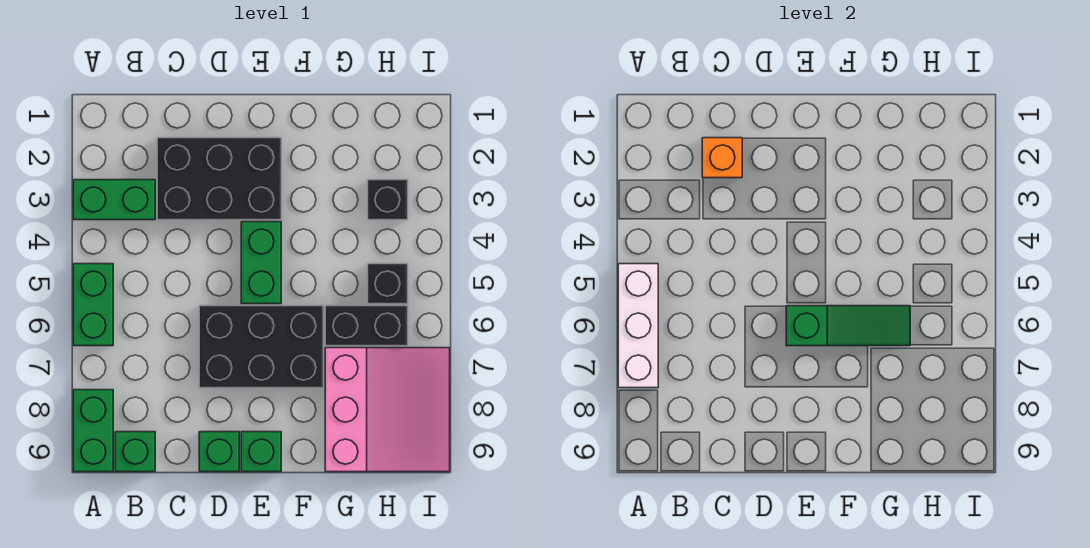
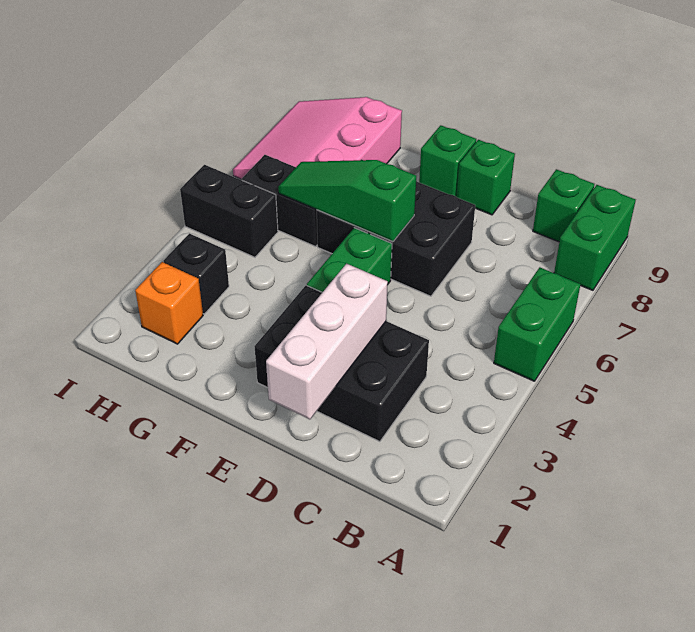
green brick A3:B3 level 1 -> none
white brick A5:A7 level 2 -> white brick D1:D3 level 2
orange brick C2 level 2 -> orange brick H2 level 1
black brick H5 level 1 -> black brick H5:I5 level 1

